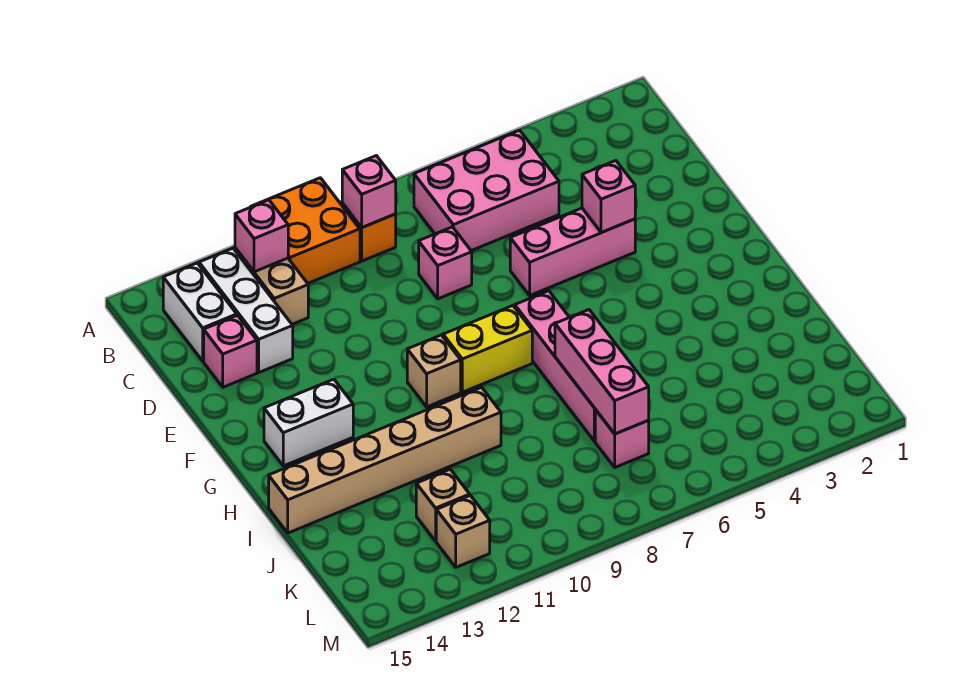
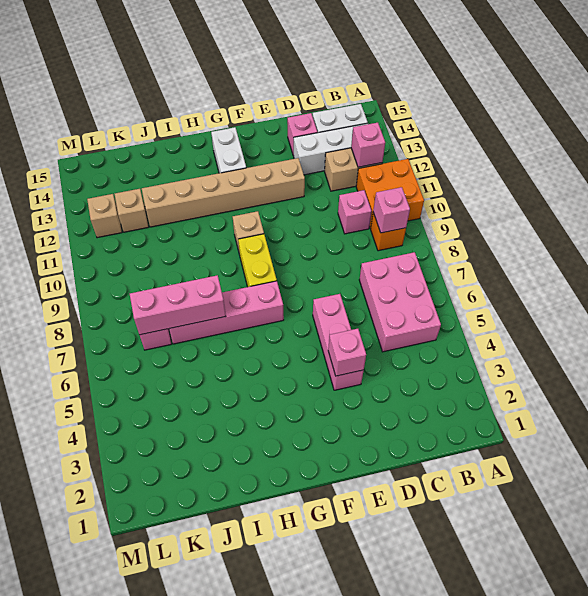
pink brick D8 level 1 -> pink brick C10 level 1
tan brick I10:I15 level 1 -> tan brick E12:J12 level 1

